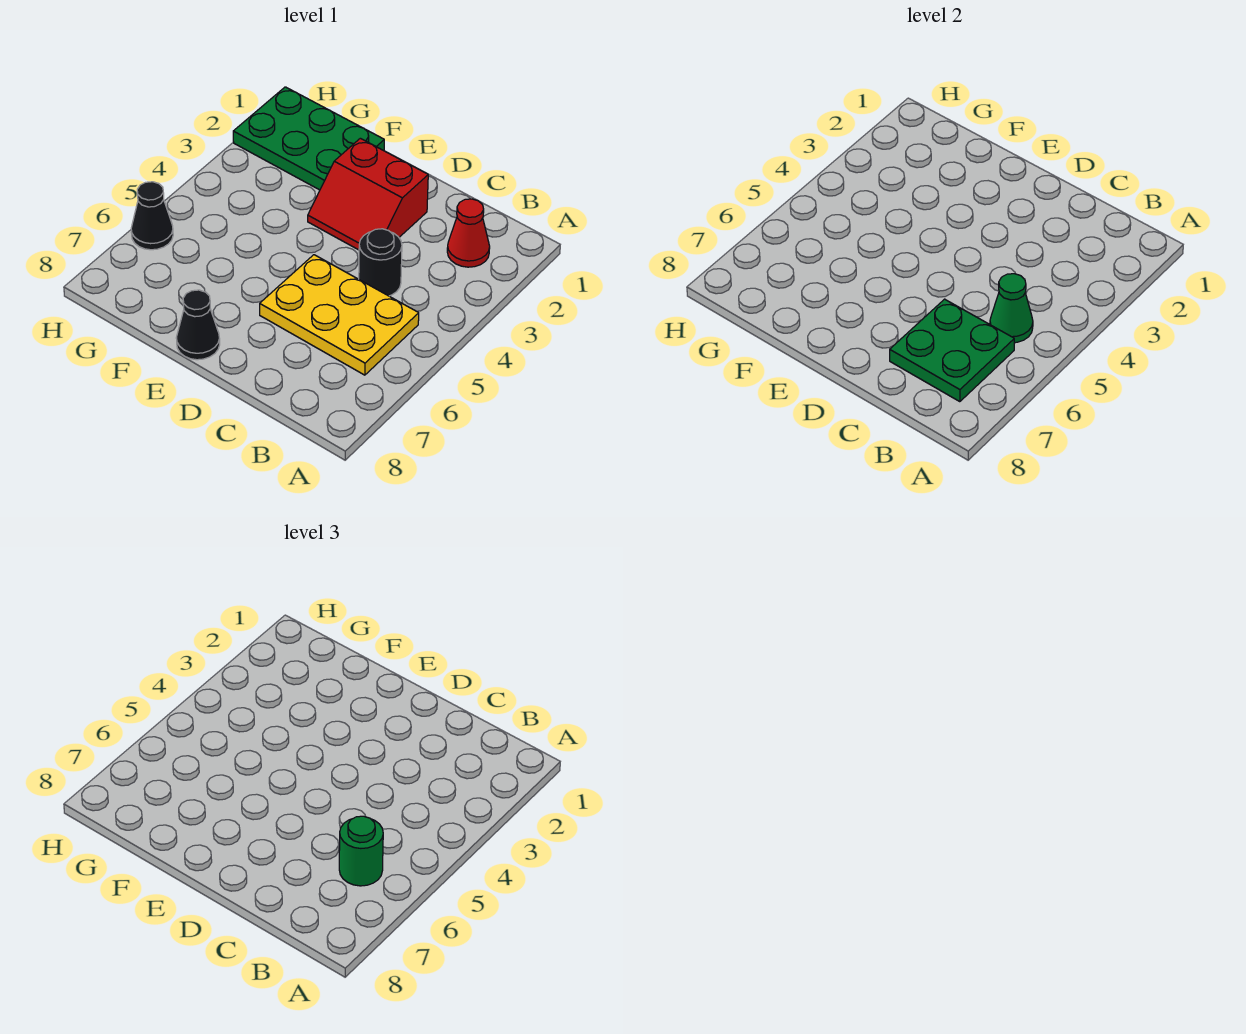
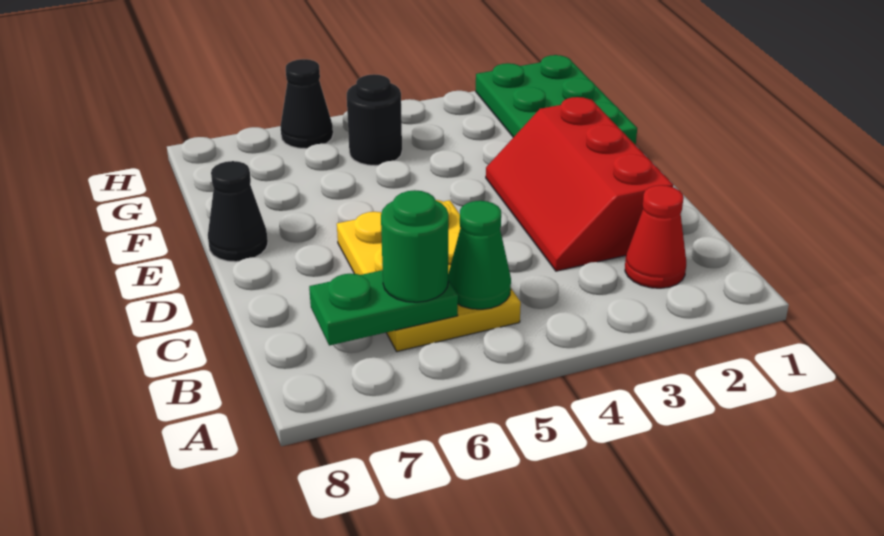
green plate B6:C7 level 2 -> green plate B6:B7 level 2
black round brick C4 level 1 -> black round brick G5 level 1
red slope D2:E3 level 1 top 2 -> red slope C2:E3 level 1 top 2

